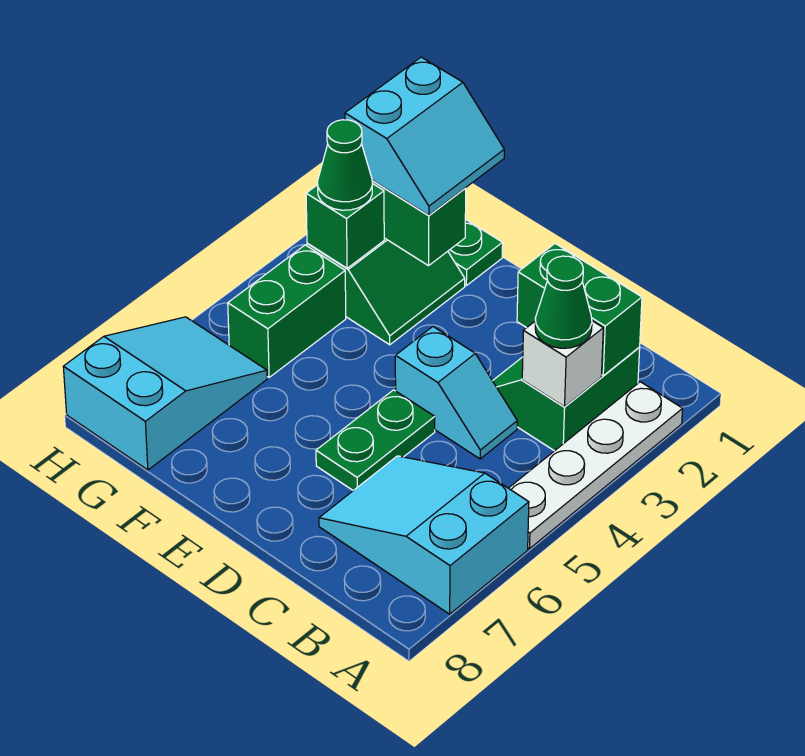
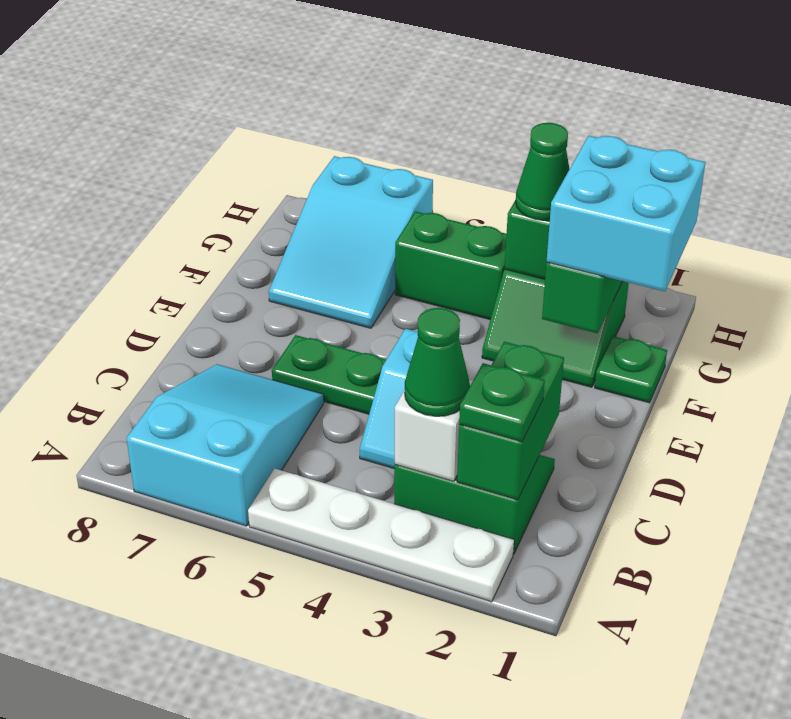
none -> green plate B2 level 3
cyan slope F1:G2 level 3 top G -> cyan brick F1:G2 level 3
cyan slope G6:H8 level 1 top 8 -> cyan slope F6:H7 level 1 top H

